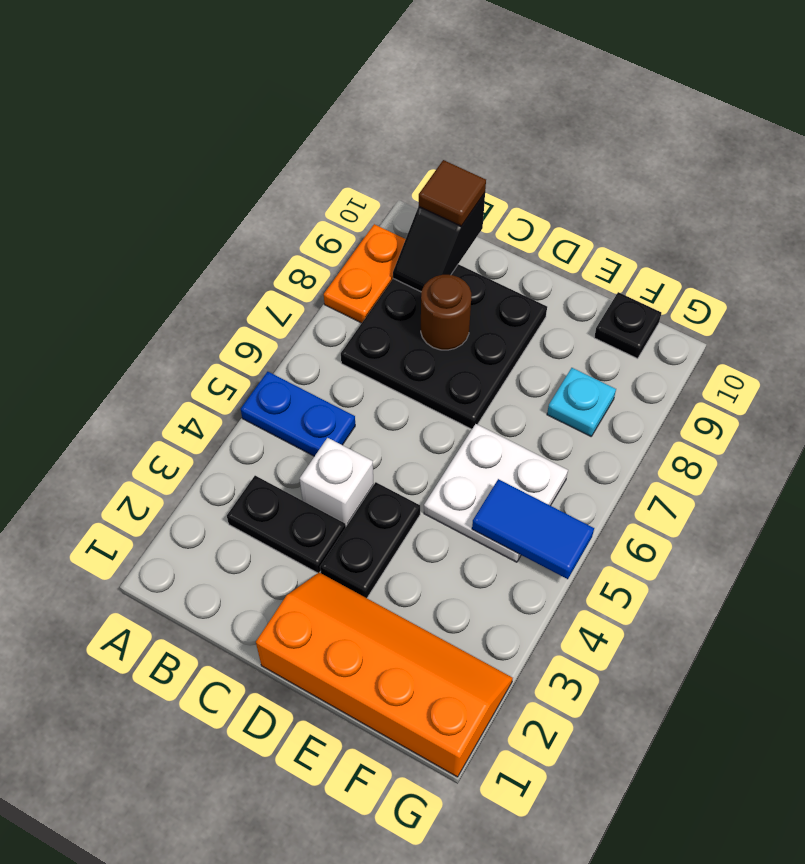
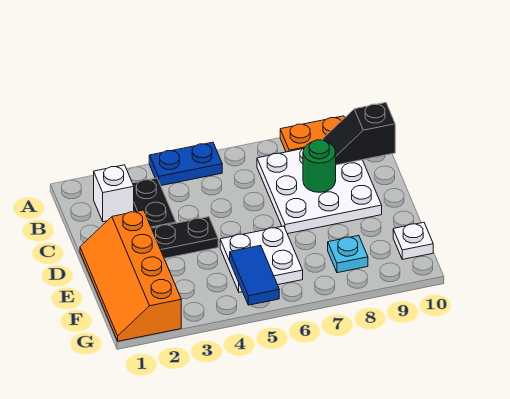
blue plate A5:B5 level 1 -> blue plate A4:A5 level 1
black plate B7:D9 level 1 -> white plate B7:D9 level 1
brown tile B10 level 3 -> none
white brick C4 level 1 -> white brick B2 level 1
brown round brick C8 level 2 -> green round brick C8 level 2
orange slope D1:G2 level 1 top 1 -> orange slope D1:G2 level 1 top 2
black plate F10 level 1 -> white plate F10 level 1

